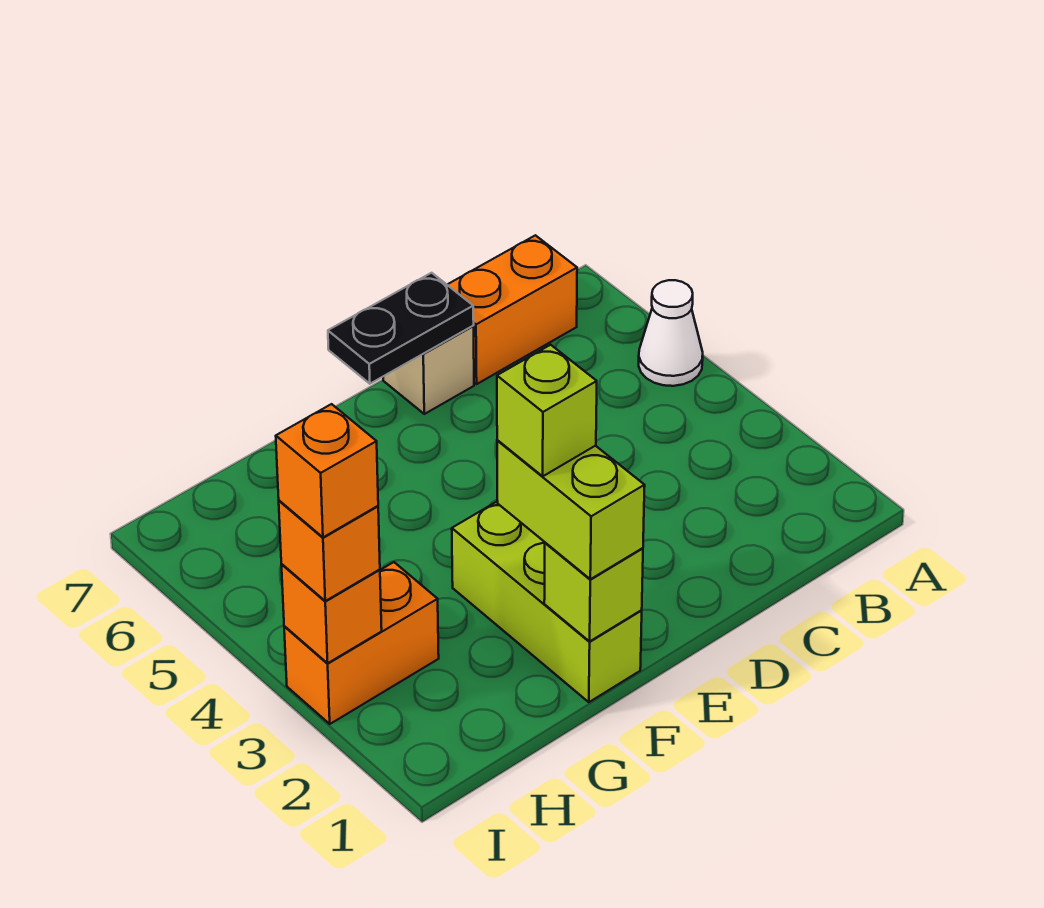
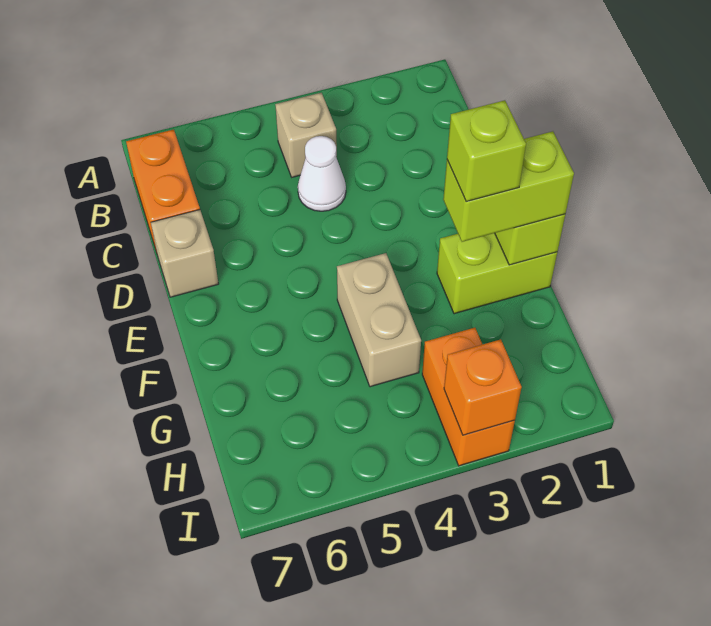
white cone A5 level 1 -> white cone C4 level 1
none -> tan brick B4 level 1
black plate D7:E7 level 2 -> none
lime brick F1:F3 level 1 -> lime brick F1:F2 level 1
none -> tan brick F4:G4 level 1
orange brick I3 level 3 -> none
orange brick I3 level 4 -> none

